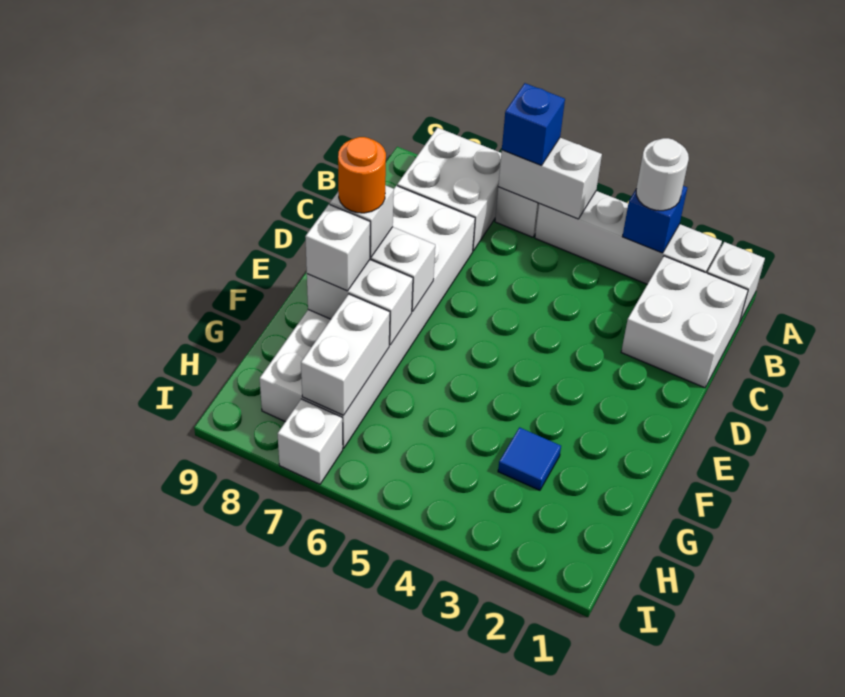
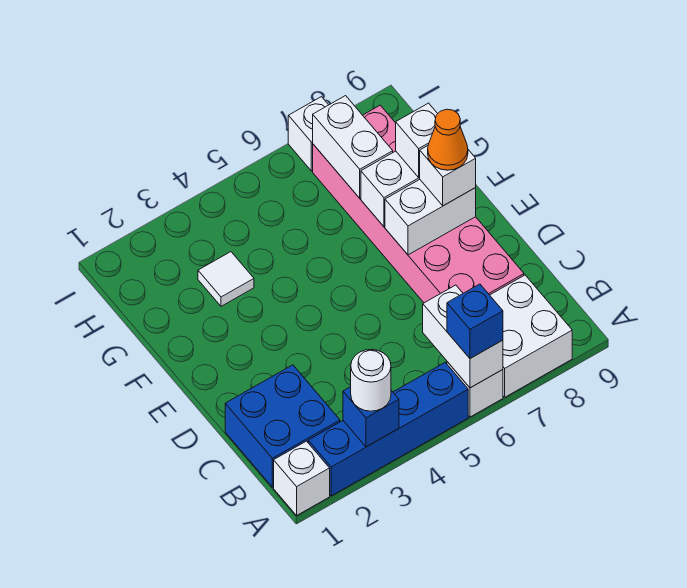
white brick A2:A5 level 1 -> blue brick A2:A5 level 1
white brick A5:A6 level 2 -> white brick A6:B6 level 2
white brick B1:C2 level 1 -> blue brick B1:C2 level 1
white brick C7:H8 level 1 -> pink brick C7:H8 level 1
orange round brick E8 level 4 -> orange cone E8 level 4
blue tile G3 level 1 -> white tile G3 level 1

